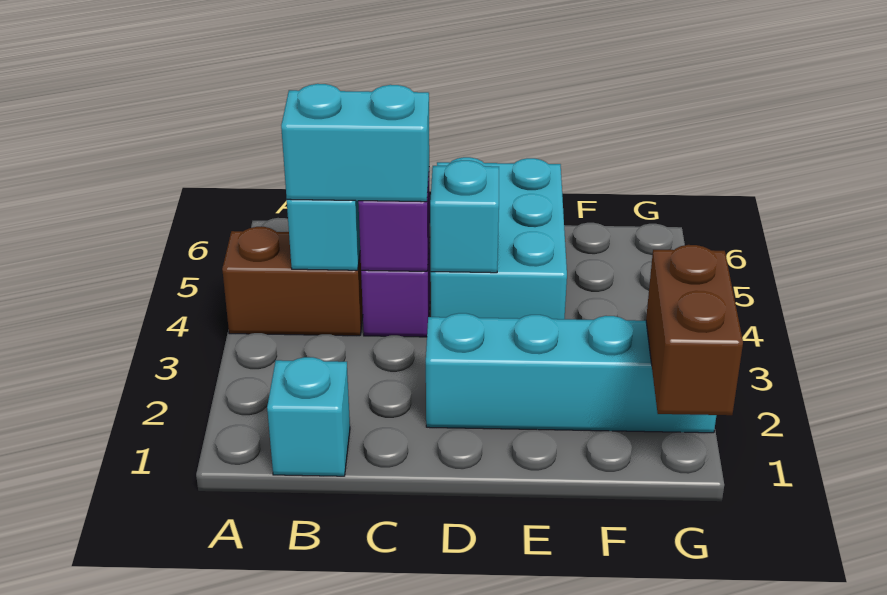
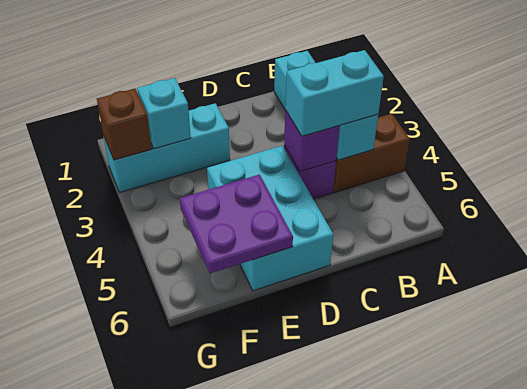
cyan brick D2:G2 level 1 -> cyan brick E2:G2 level 1
cyan brick D4 level 2 -> cyan brick F2 level 2
none -> purple plate E5:F6 level 2
brown brick G1:G2 level 2 -> brown brick G2 level 2

